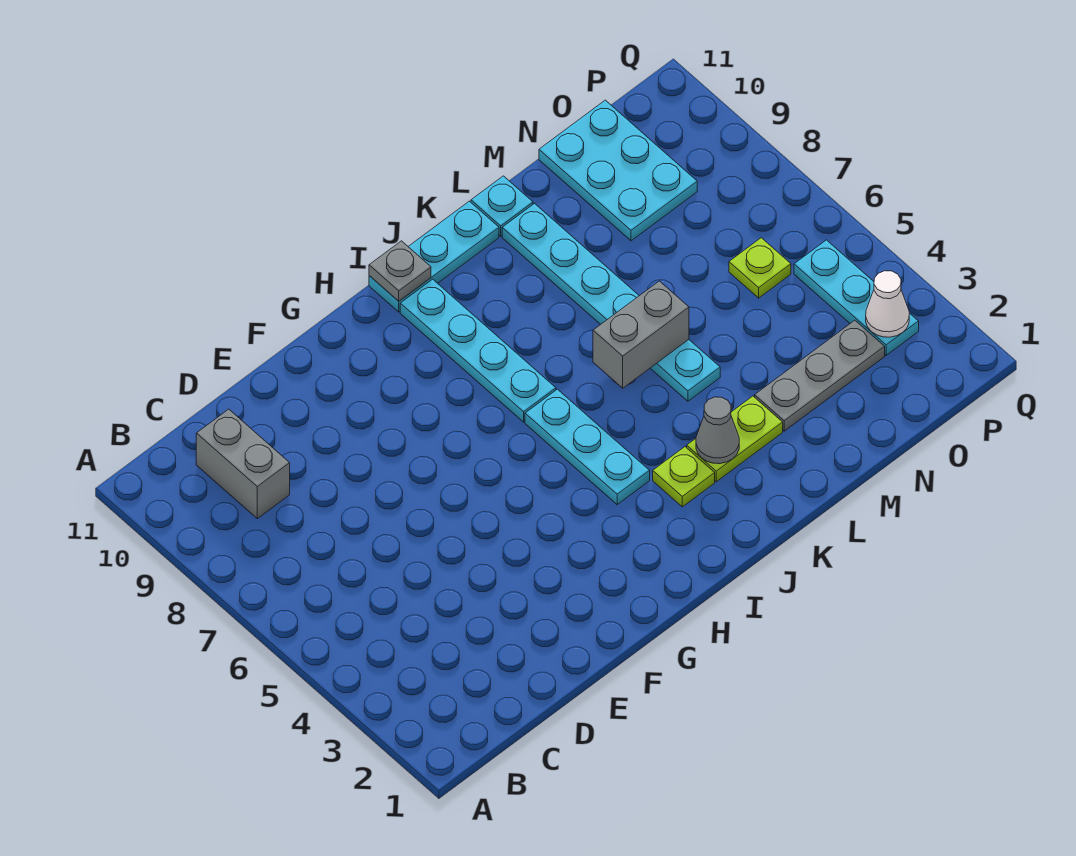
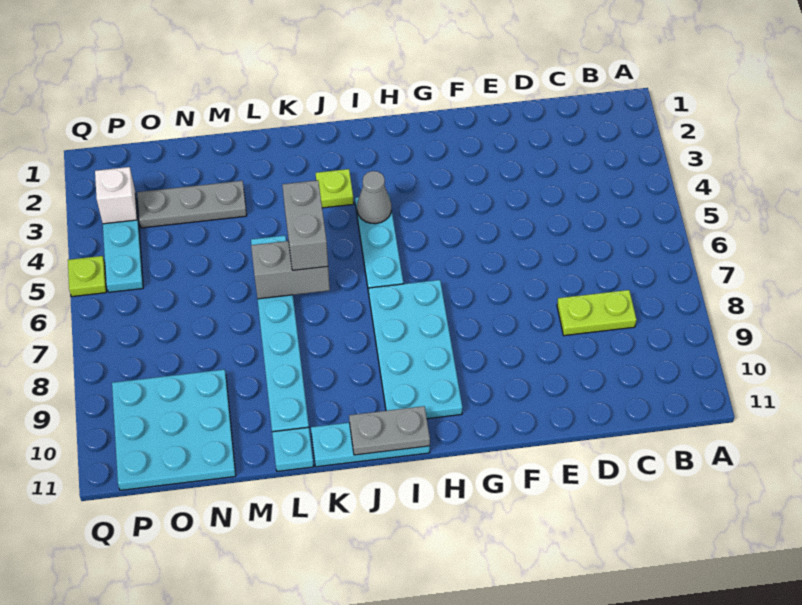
grey brick C9:C10 level 1 -> grey brick K5:K6 level 3
cyan plate I7:I10 level 1 -> cyan plate H7:I10 level 1
grey plate I11 level 2 -> grey plate I11:J11 level 2
lime plate K3:L3 level 1 -> lime plate C8:D8 level 1
grey cone K3 level 2 -> grey cone I4 level 2
cyan plate N9:O11 level 1 -> cyan plate N9:P11 level 1
lime plate O6 level 1 -> lime plate Q5 level 1
white cone P3 level 2 -> white brick P3 level 2

